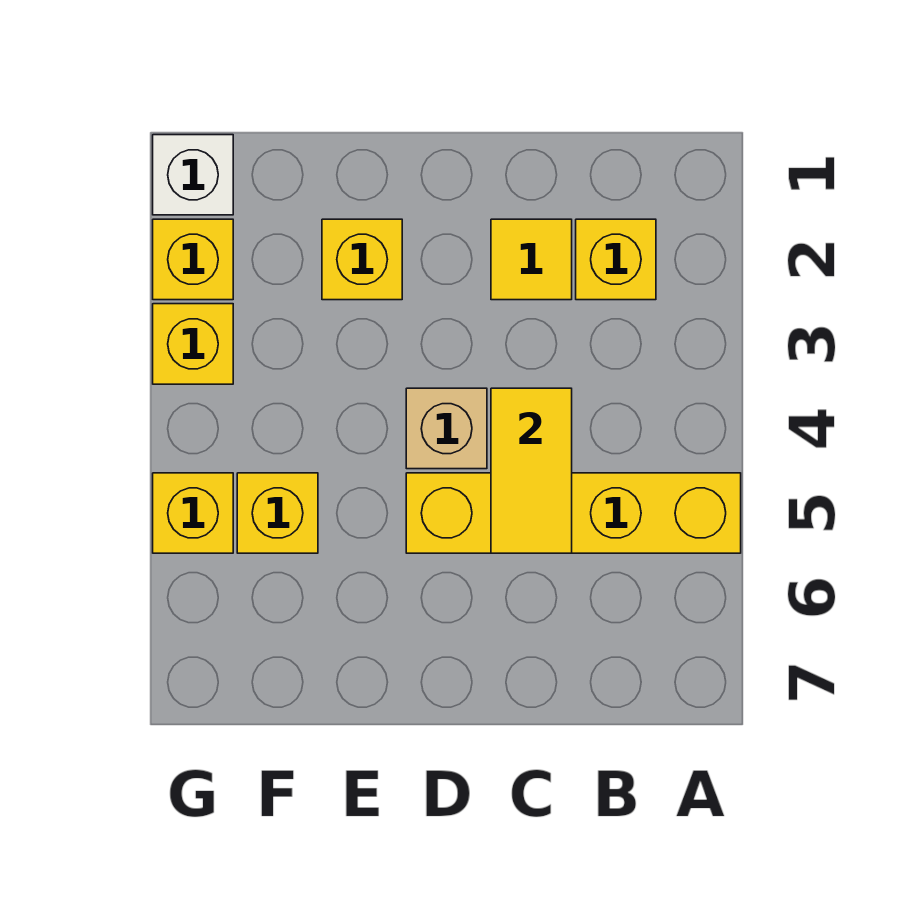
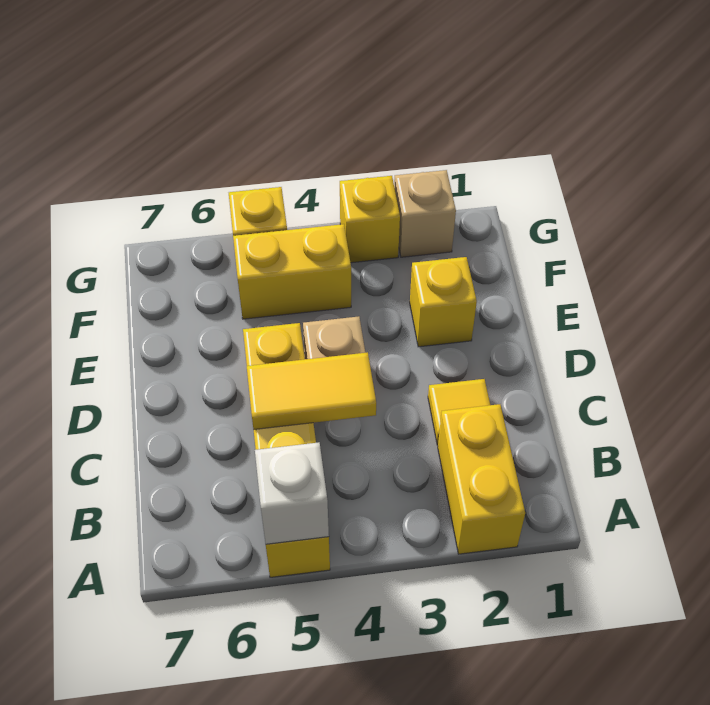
yellow brick B2 level 1 -> yellow brick A2:B2 level 1
yellow brick F5 level 1 -> yellow brick F4:F5 level 1
white brick G1 level 1 -> white brick A5 level 2
yellow brick G2 level 1 -> tan brick G2 level 1

